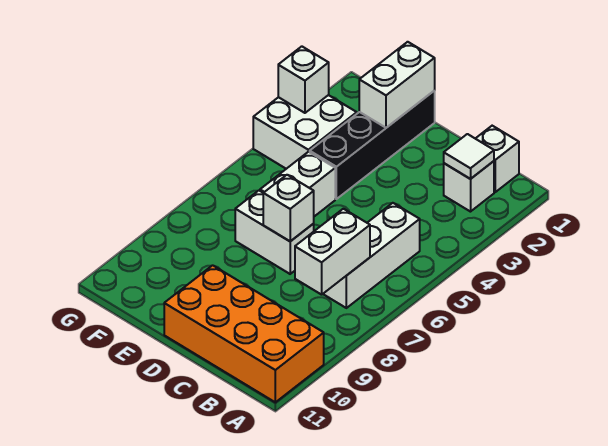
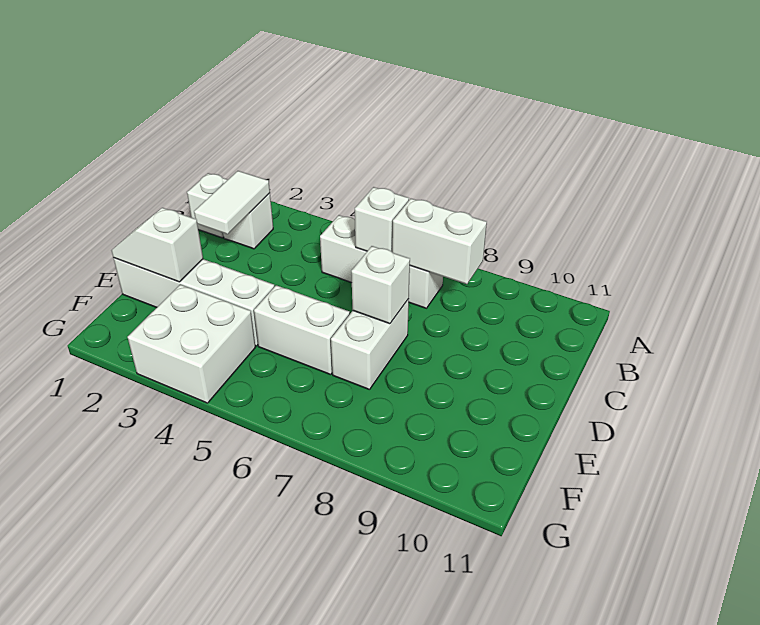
orange brick A10:D11 level 1 -> none
white tile B2 level 2 -> white tile B2:C2 level 2
black brick E1:E4 level 1 -> white brick E1:E4 level 1
white brick E1:E2 level 2 -> white slope E1:E2 level 2 top 2
white brick G3 level 2 -> white brick B6 level 2

